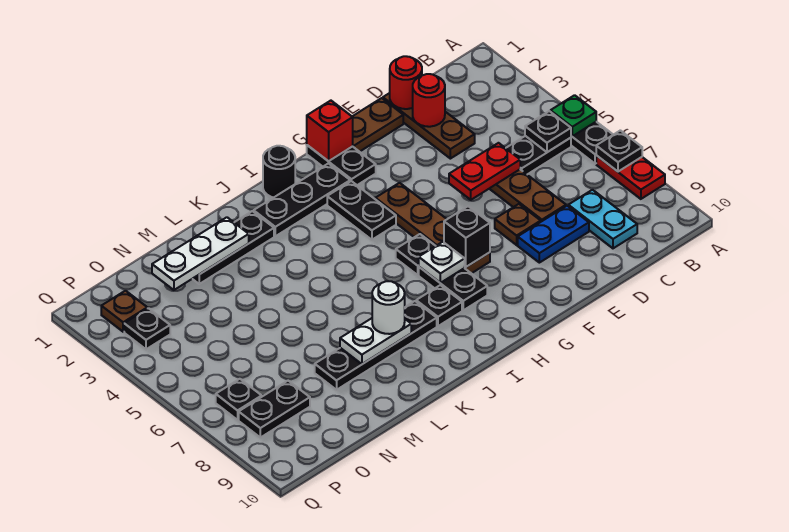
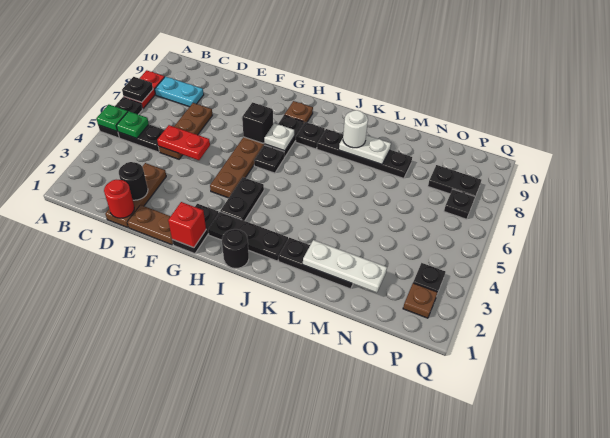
black plate B5 level 2 -> green plate B5 level 2
cyan plate C8:C9 level 1 -> cyan plate B8:C8 level 1
red round brick D2 level 2 -> black round brick D2 level 2
blue plate D8:E8 level 1 -> none
brown plate E7 level 1 -> brown plate H9 level 1

